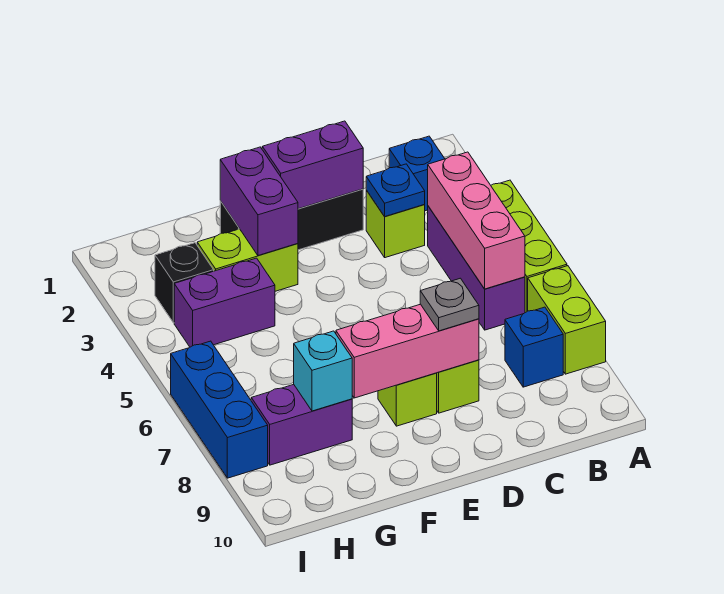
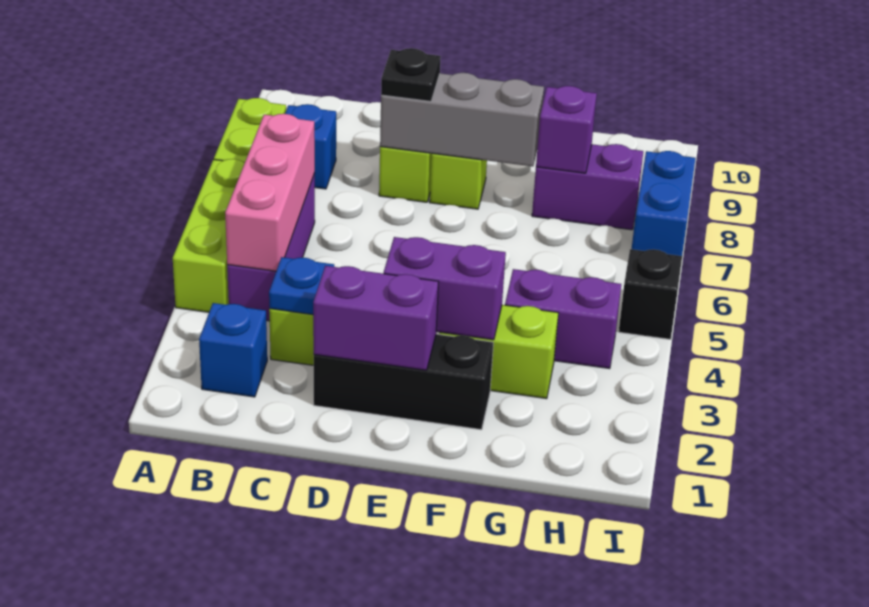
pink brick D8:F8 level 2 -> grey brick D8:F8 level 2
grey plate D8 level 3 -> black plate D8 level 3
purple brick F2:F3 level 2 -> purple brick E3:F3 level 2
cyan brick G8 level 2 -> purple brick G8 level 2
black brick H3 level 1 -> black brick I5 level 1
blue brick I6:I8 level 1 -> blue brick I7:I8 level 1

